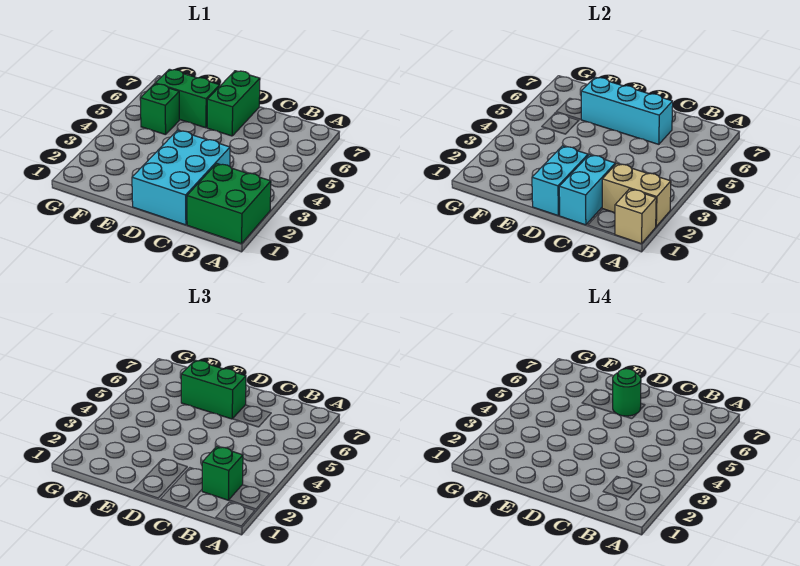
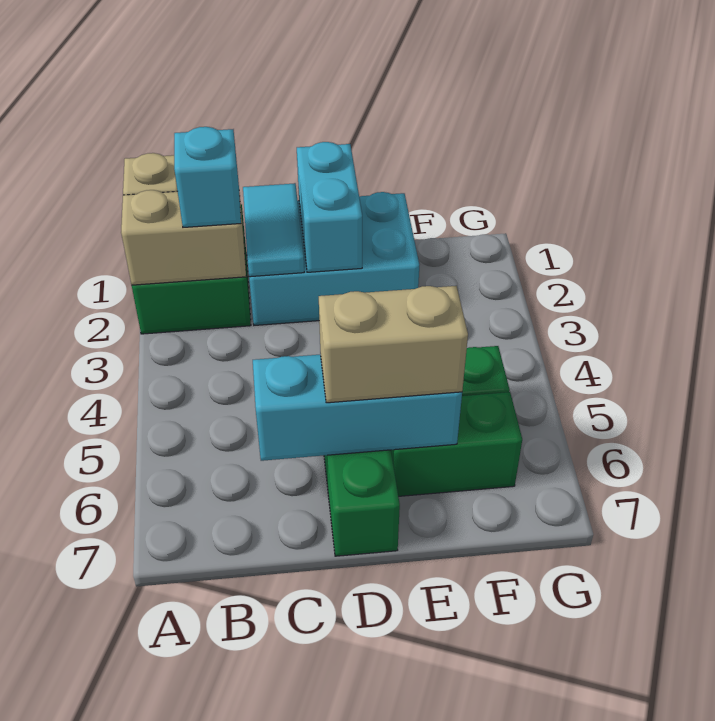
green brick B2 level 3 -> cyan brick B2 level 3
cyan brick C1:D3 level 1 -> cyan brick C1:E2 level 1
cyan brick C1:C2 level 2 -> cyan tile C1:C2 level 2
green brick D6:E6 level 3 -> tan brick D6:E6 level 3
green round brick D6 level 4 -> none

